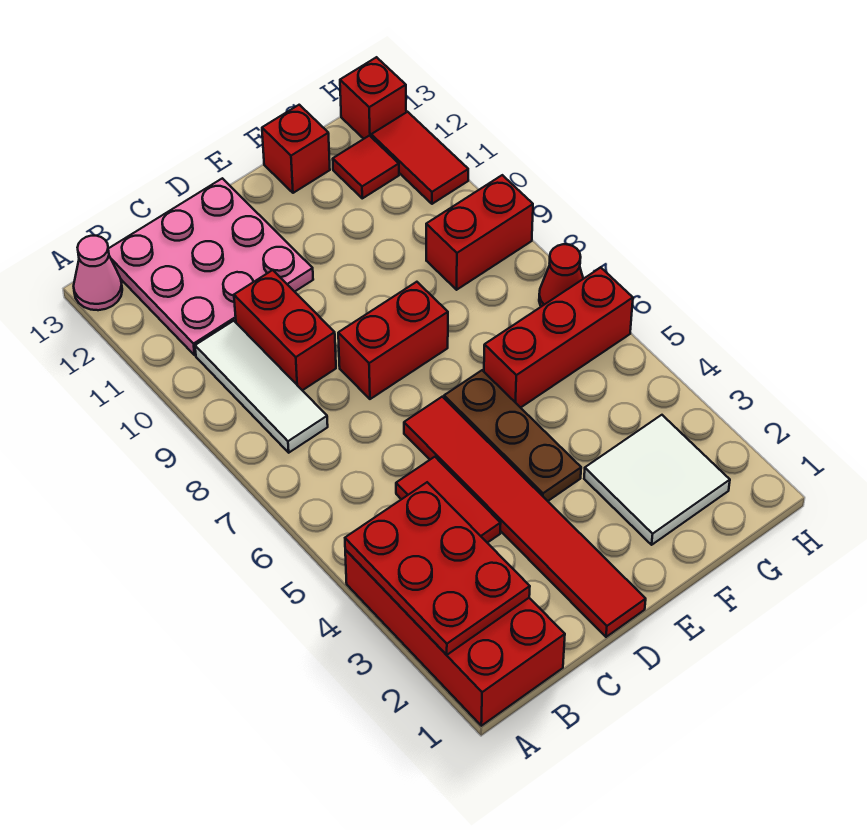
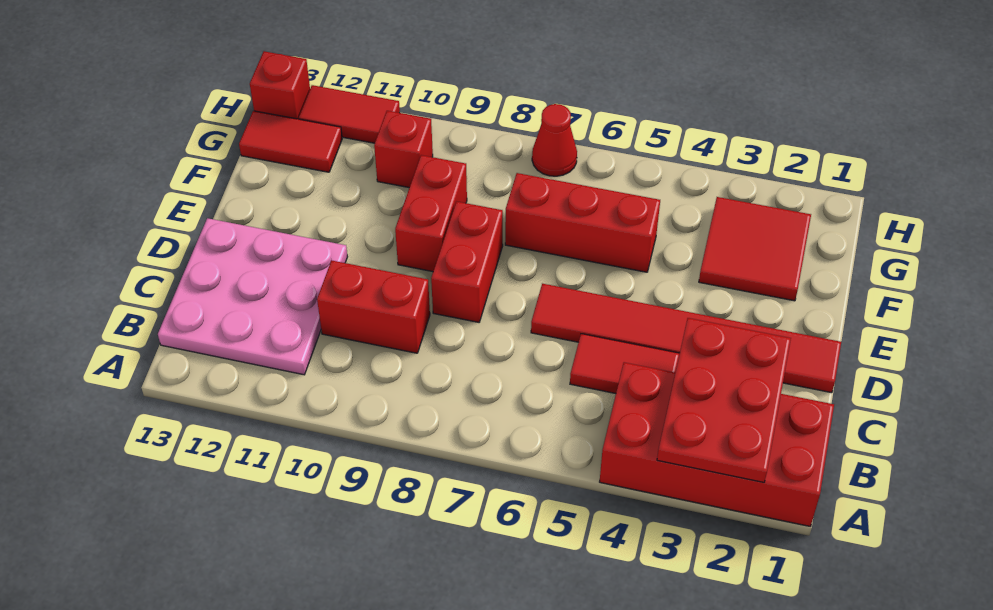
red plate A2:B4 level 2 -> red plate A2:C3 level 2
pink cone A13 level 1 -> none
white tile B8:B10 level 1 -> none
brown plate E4:E6 level 1 -> none
white tile F2:G3 level 1 -> red tile F2:G3 level 1
red brick F6:H6 level 1 -> red brick F5:F7 level 1
red brick F13 level 1 -> red brick G10 level 1
red brick G9:H9 level 1 -> red brick E9:F9 level 1
red tile G12 level 1 -> red tile G12:G13 level 1

